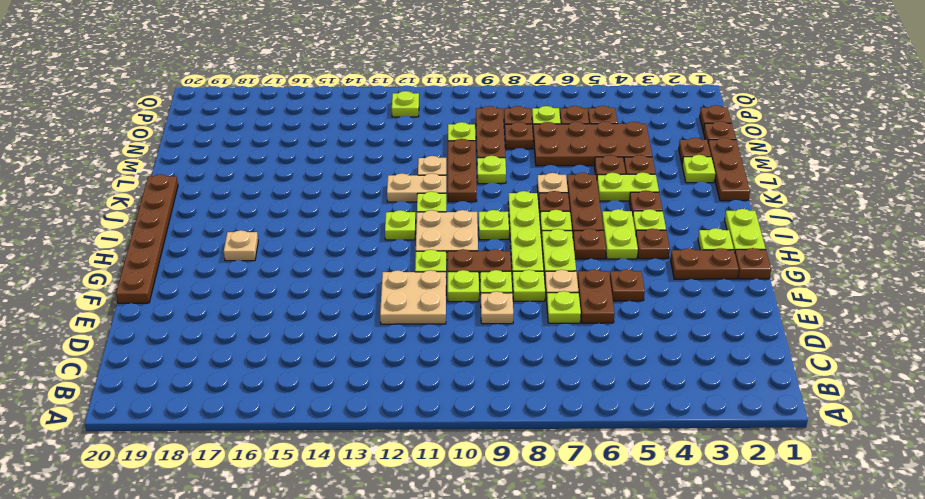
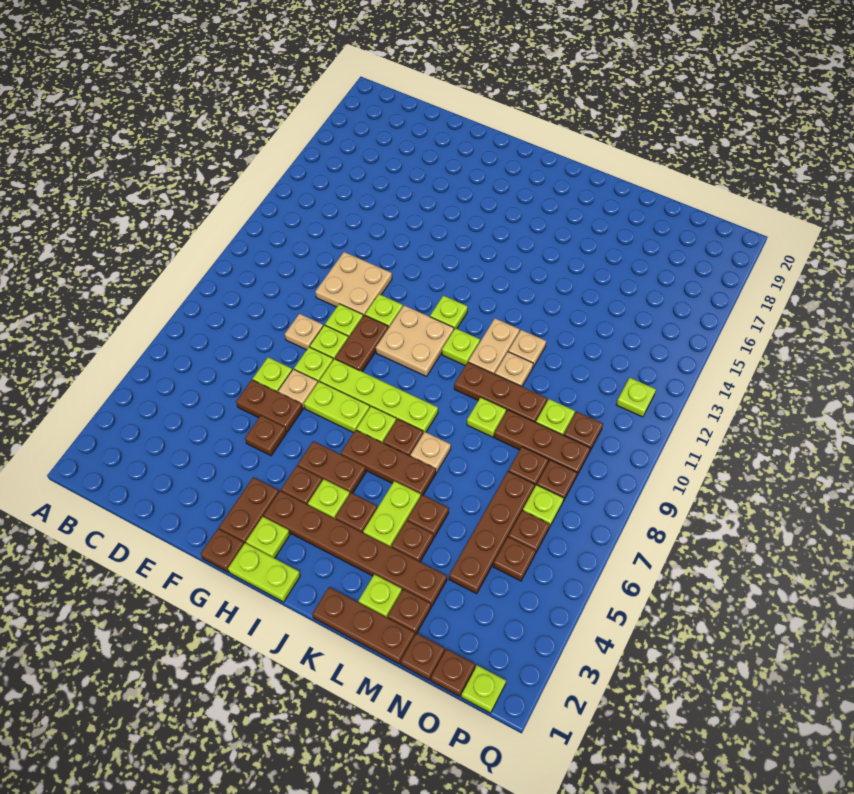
brown plate F20:K20 level 1 -> brown plate H3:M3 level 1
lime plate H5:I5 level 1 -> brown plate H5:I5 level 1
brown plate H6 level 1 -> brown plate O10 level 1
tan plate H17 level 1 -> tan plate L12 level 1
lime plate I9 level 1 -> lime plate P1 level 1
brown plate M4:N7 level 1 -> brown plate N4:N7 level 1

